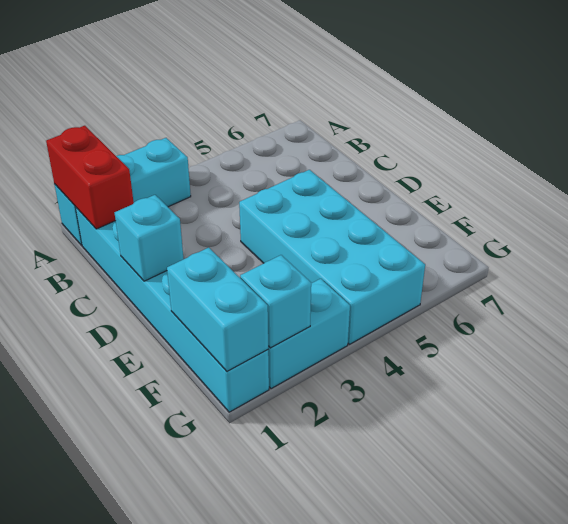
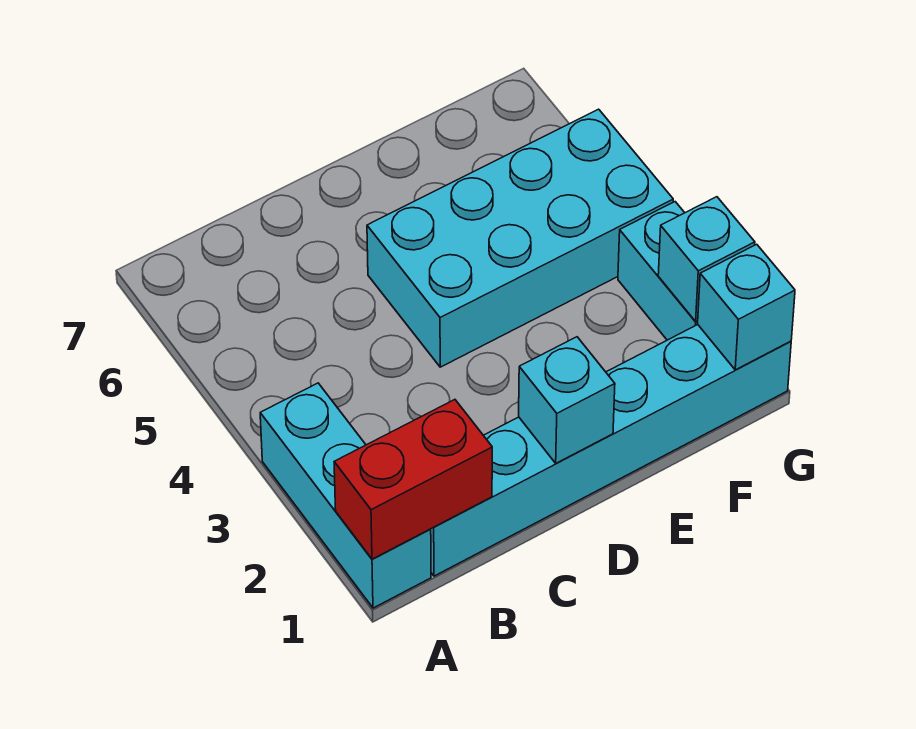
cyan brick F1:G1 level 2 -> cyan brick G1 level 2

